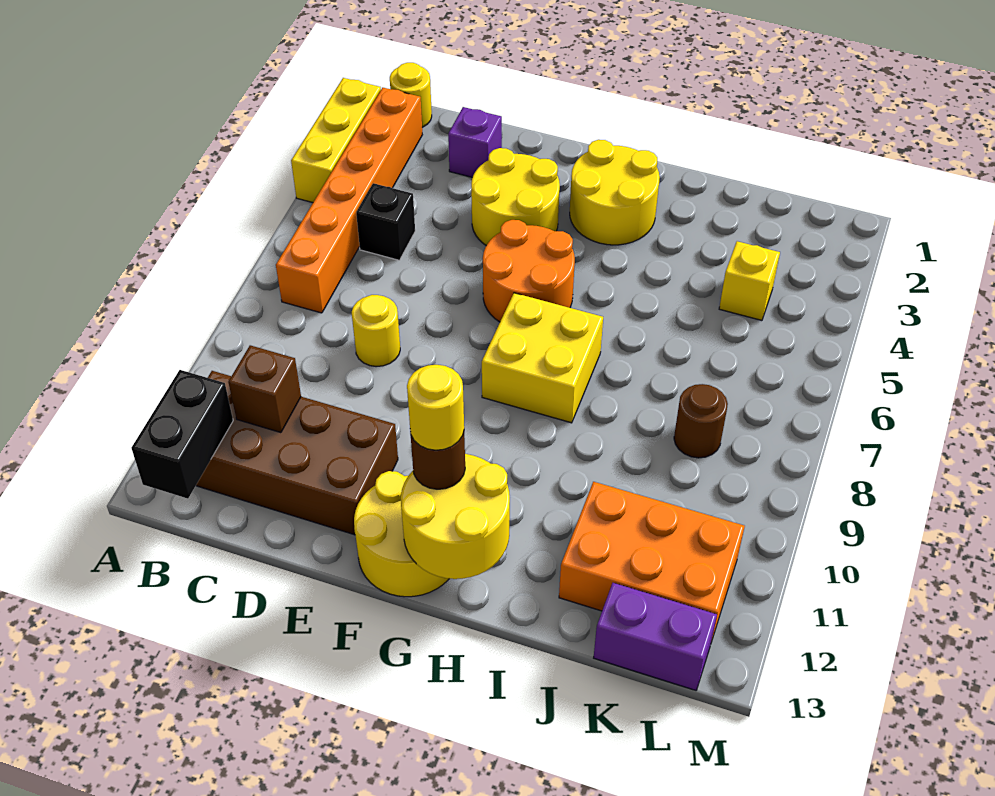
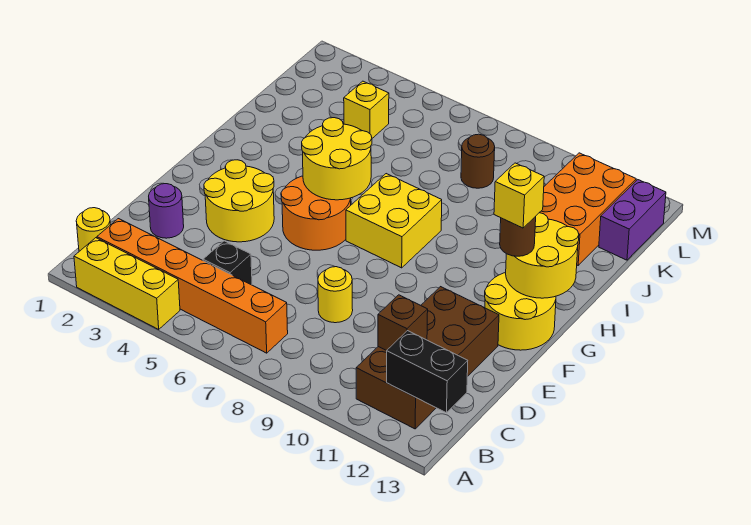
purple brick D2 level 1 -> purple round brick D2 level 1
yellow round brick G2:H3 level 1 -> yellow round brick G5:H6 level 2
yellow round brick G12 level 4 -> yellow brick G12 level 4

